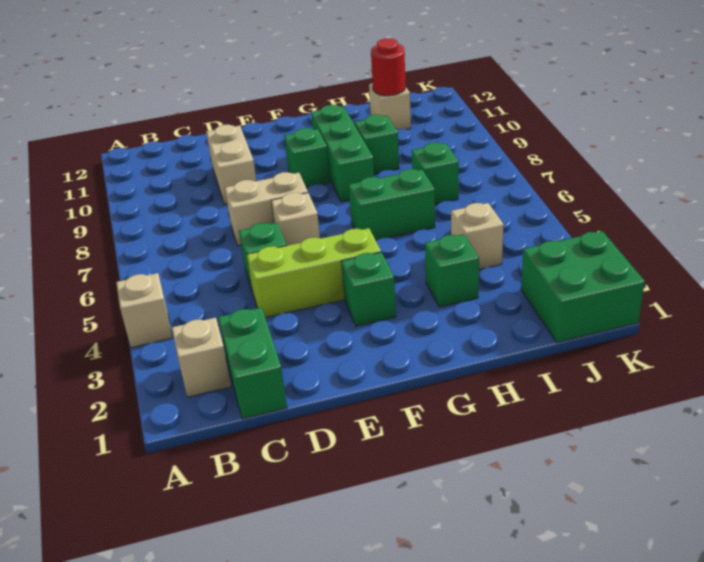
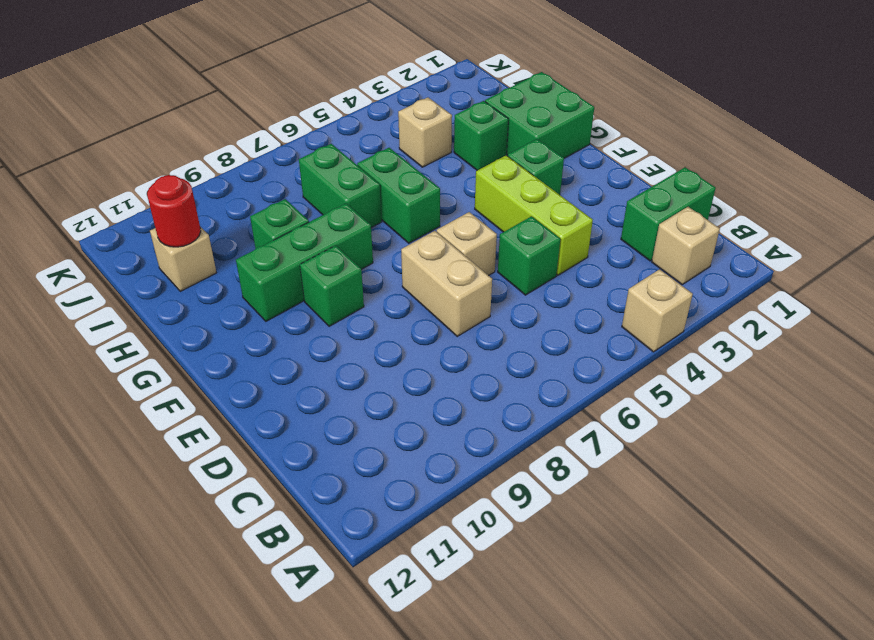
tan brick D9:D10 level 1 -> none
green brick I7 level 1 -> green brick H7:I7 level 1
green brick J1:K2 level 1 -> green brick G1:H2 level 1

